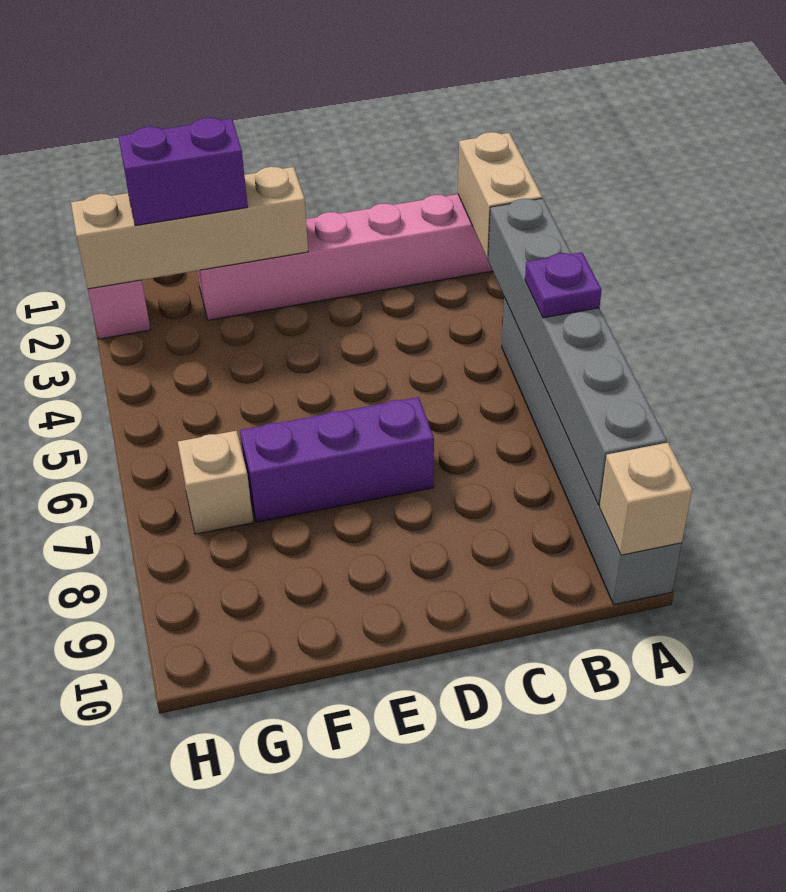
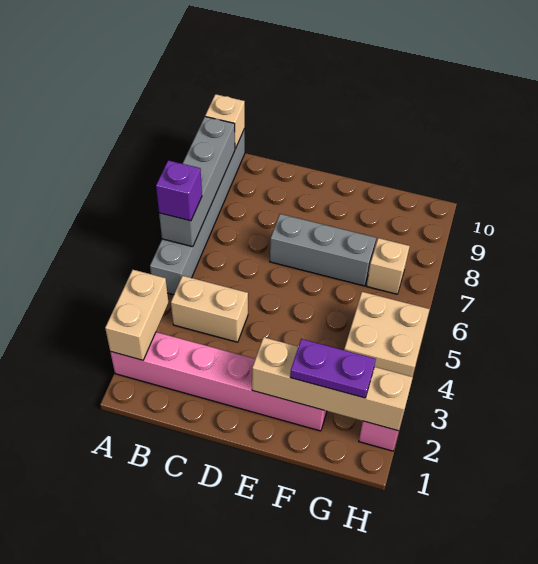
grey brick A4:A9 level 2 -> grey brick A6:A9 level 2
purple plate A6 level 3 -> purple brick A6 level 3
none -> tan brick B4:C4 level 1
purple brick D7:F7 level 1 -> grey brick D7:F7 level 1
purple brick F2:G2 level 3 -> purple plate F2:G2 level 3
none -> tan brick G4:H5 level 1

